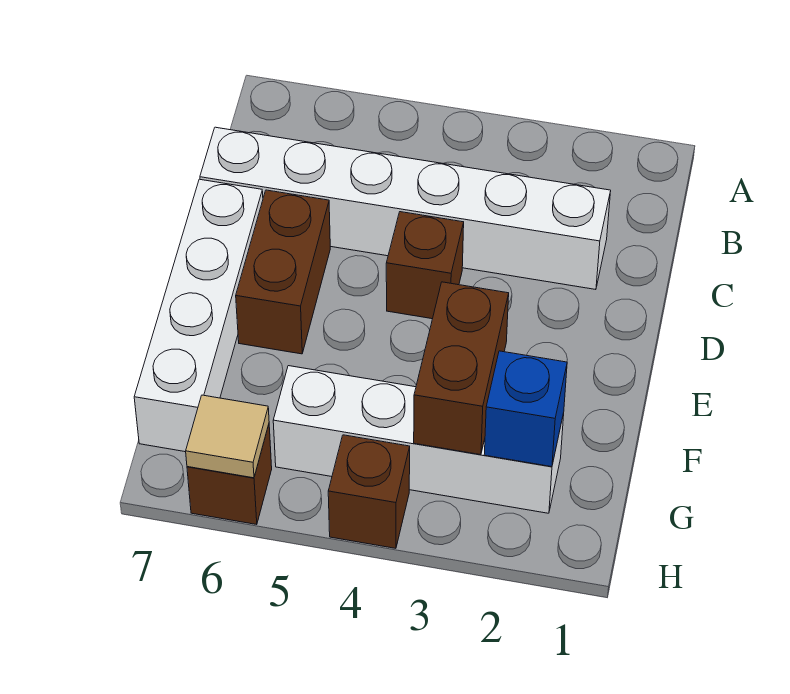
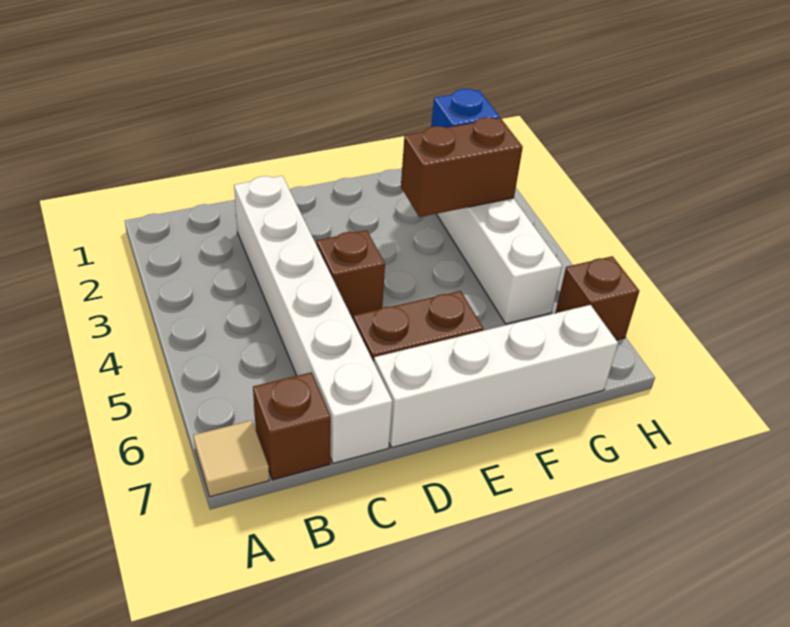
brown brick H4 level 1 -> brown brick B7 level 1
tan tile H6 level 2 -> tan tile A7 level 1

